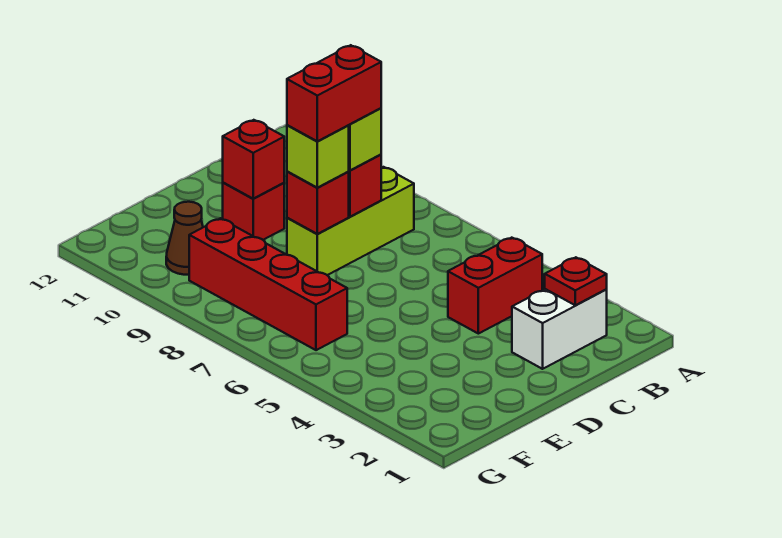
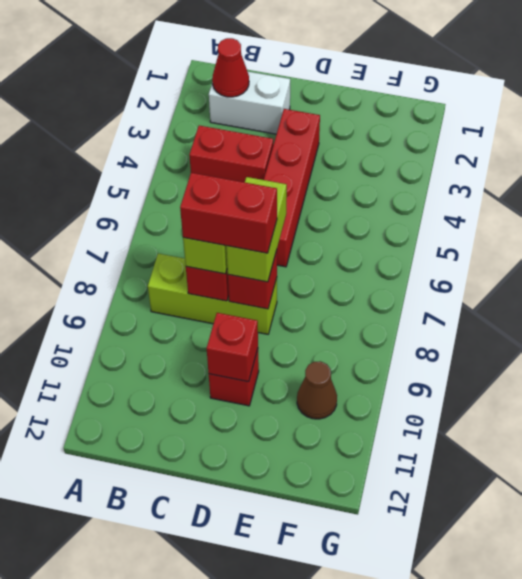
red plate B2 level 2 -> red cone B2 level 2
lime brick D8 level 3 -> lime brick D7:D8 level 3
red brick F6:F9 level 1 -> red brick D3:D6 level 1

